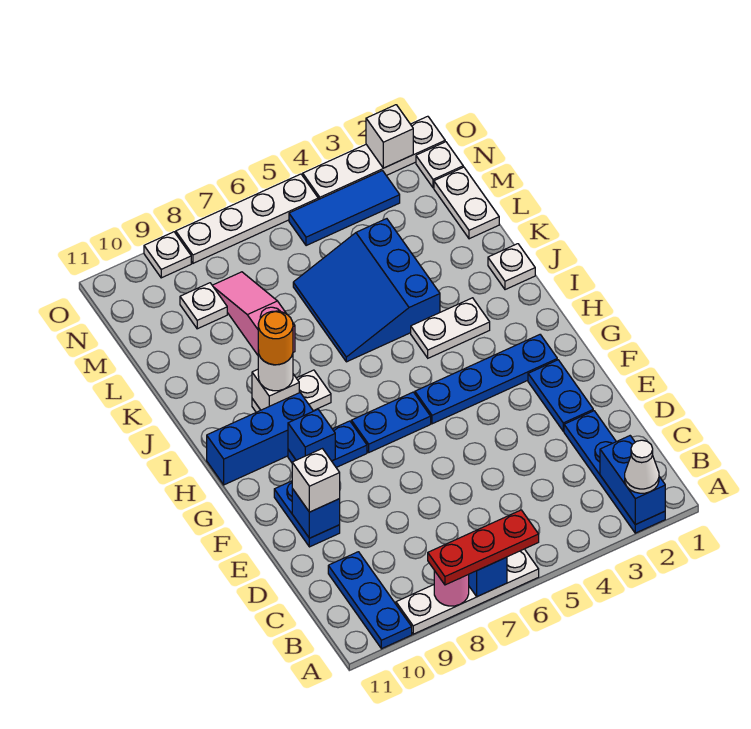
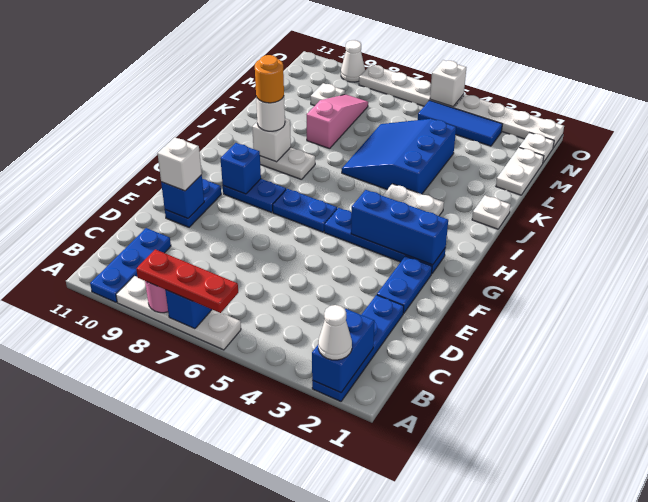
blue brick H9:H11 level 1 -> blue brick G2:G4 level 2
white brick O2 level 2 -> white brick O5 level 2
white plate O9 level 1 -> white cone O9 level 1

